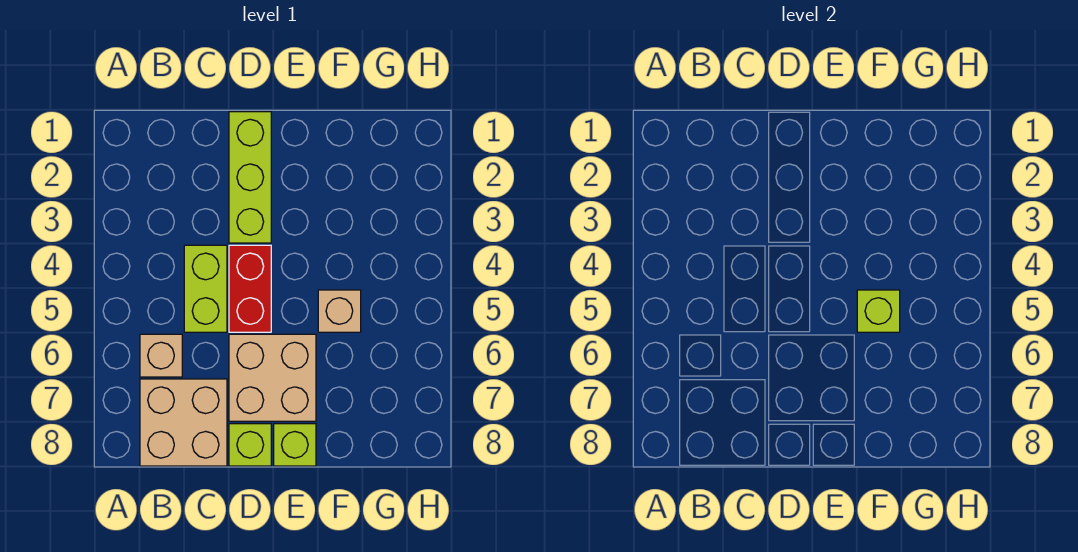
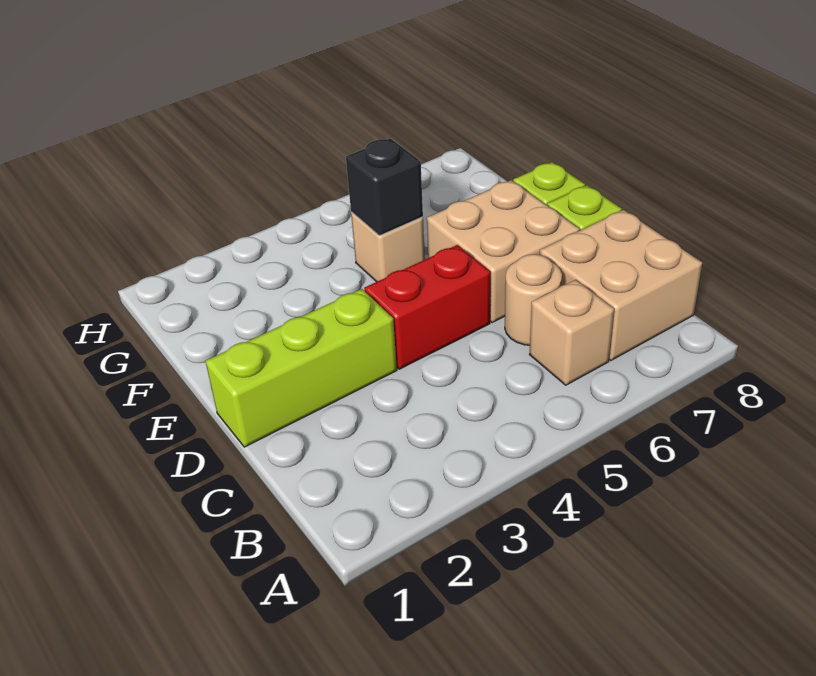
lime brick C4:C5 level 1 -> none
none -> tan round brick C6 level 1
lime brick F5 level 2 -> black brick F5 level 2

